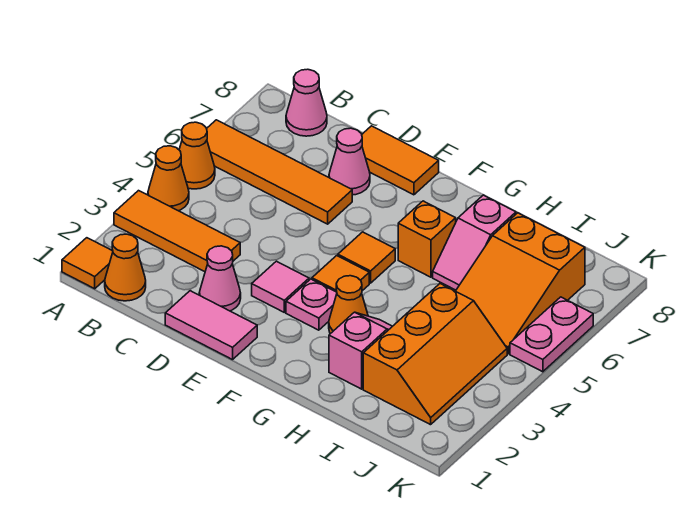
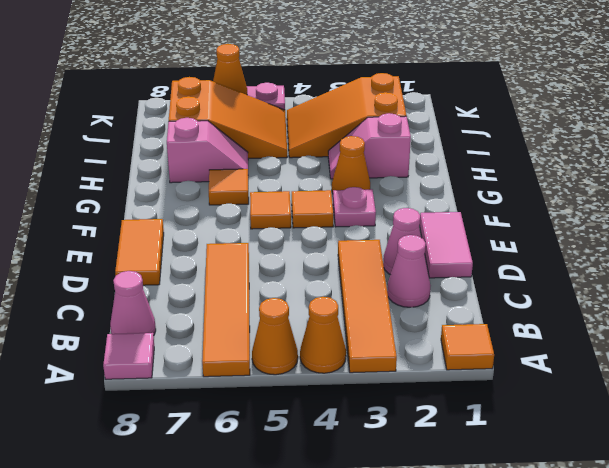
orange tile A3:C3 level 1 -> orange tile A3:D3 level 1
orange cone B1 level 1 -> orange cone K6 level 2
pink cone D7 level 1 -> pink cone C2 level 1
pink tile E3 level 1 -> pink tile A8 level 1
orange brick G6 level 1 -> orange tile G6 level 1
orange slope I2:J4 level 1 top I -> orange slope I2:J4 level 1 top 2

